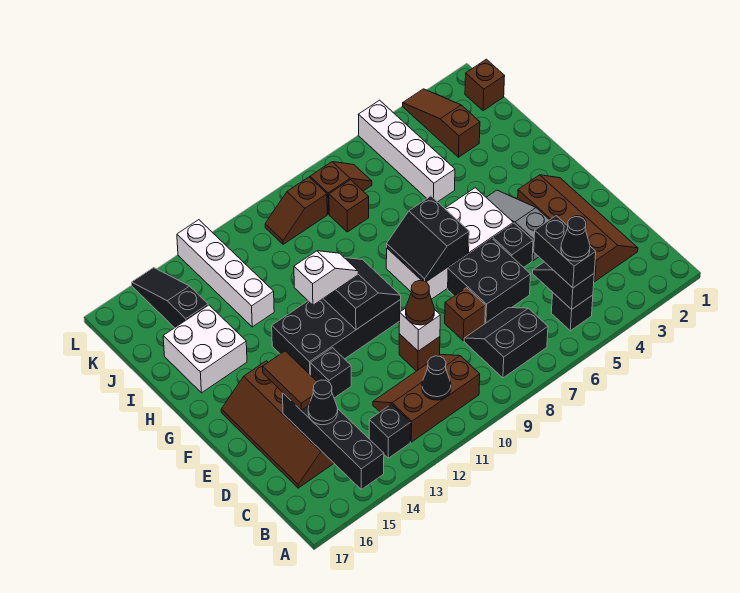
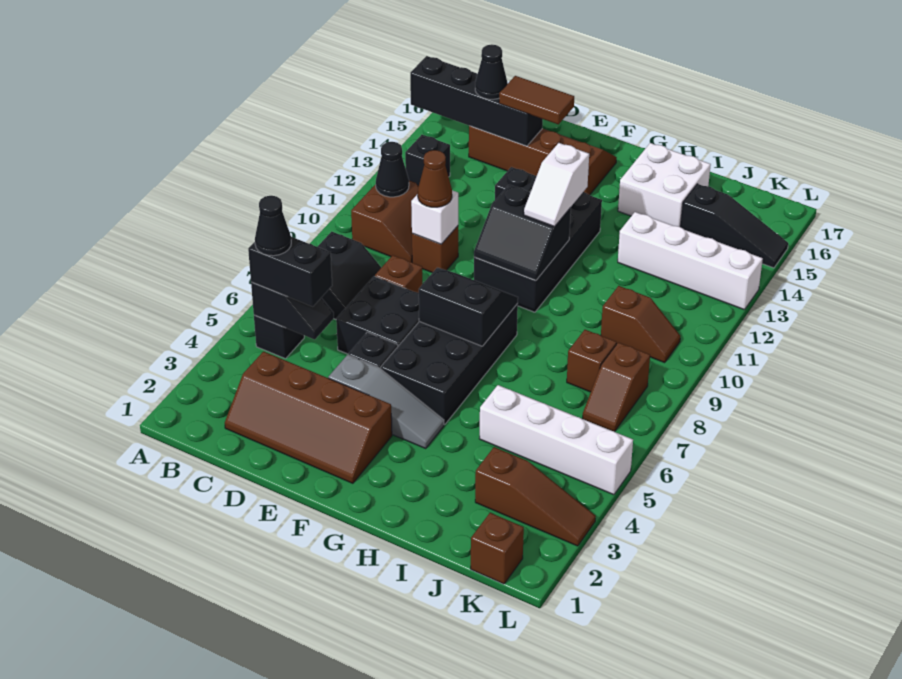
brown slope B10:C12 level 1 top B -> brown slope B10:C11 level 1 top B
white brick F5:G8 level 1 -> black brick F5:G8 level 1
brown slope K9:K10 level 1 top 9 -> brown slope J10:K10 level 1 top J

